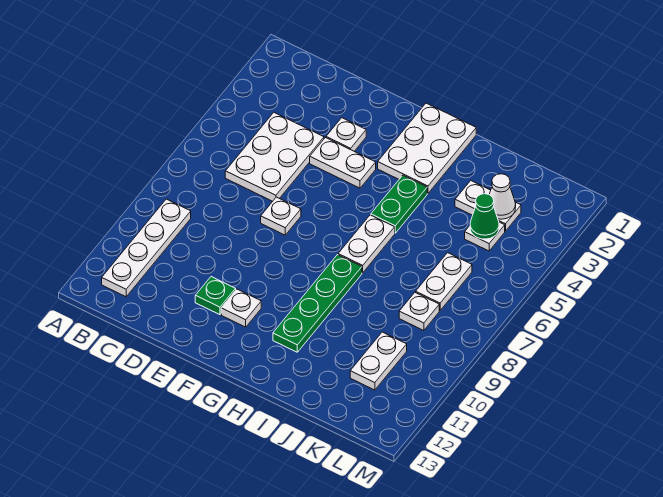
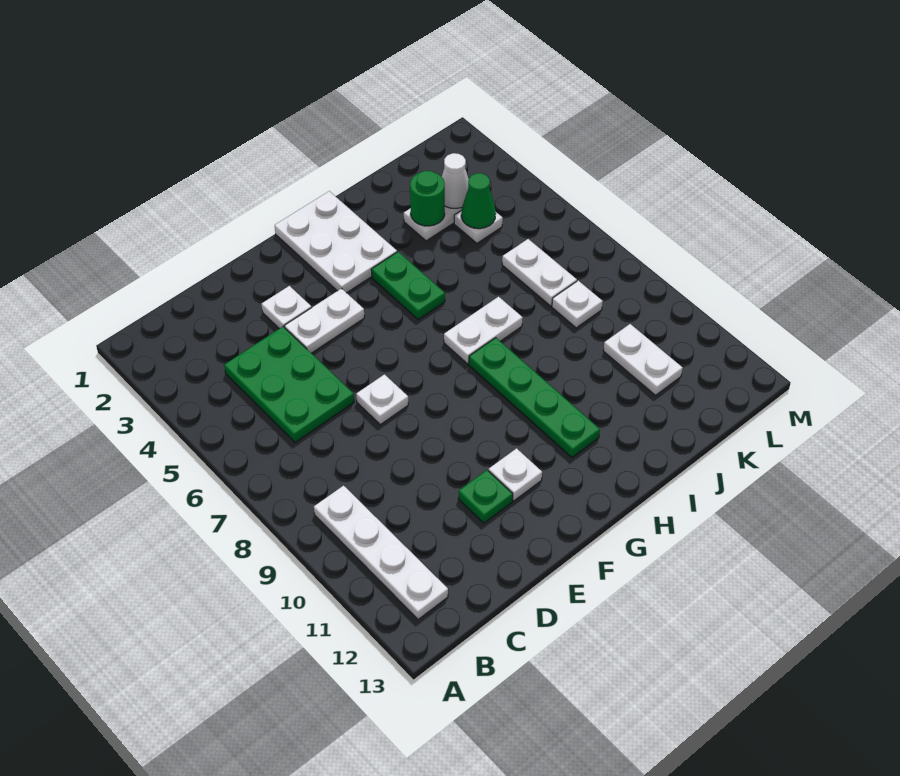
white plate C4:D6 level 1 -> green plate C4:D6 level 1
white plate H6:H7 level 1 -> white plate H7:I7 level 1
none -> green round brick J3 level 2

